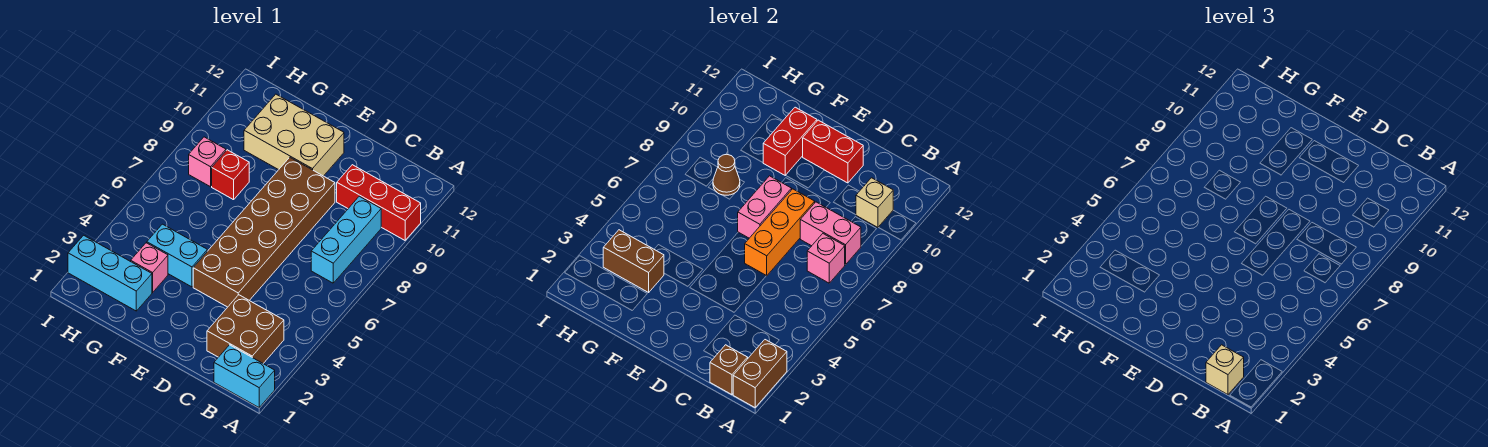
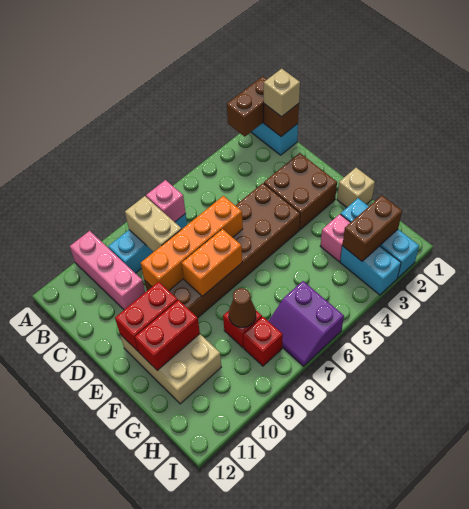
red brick A10:C10 level 1 -> pink brick A10:C10 level 1
brown brick B2:C3 level 1 -> brown brick D2:E3 level 1
pink brick B8:C8 level 2 -> tan brick B8:C8 level 2
tan brick B10 level 2 -> tan brick F1 level 1
orange brick D6:D8 level 2 -> orange brick D6:D9 level 2
red brick D11:E11 level 2 -> red brick E10:E11 level 2
pink brick E7:E8 level 2 -> orange brick E7:E8 level 2
cyan brick F4:G4 level 1 -> cyan brick H3:I3 level 1
brown brick G3:H3 level 2 -> brown brick H2:H3 level 2
none -> purple slope H6:I7 level 1 top 6
pink brick H8 level 1 -> red brick H8 level 1

